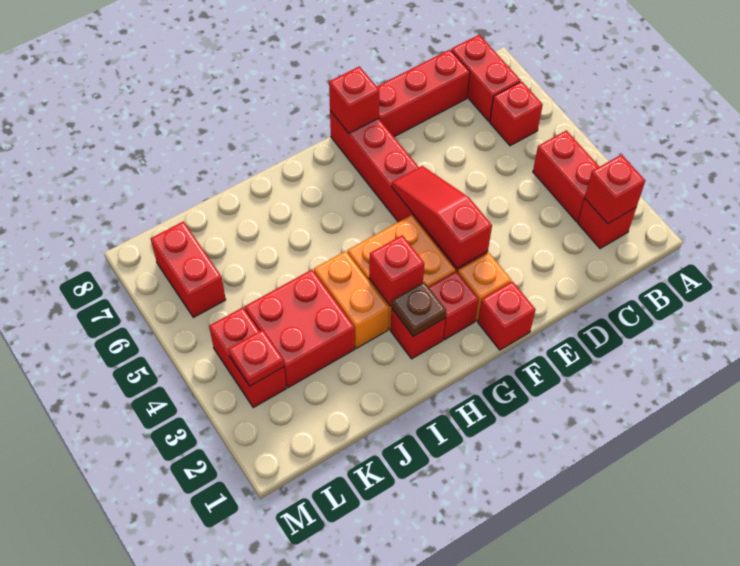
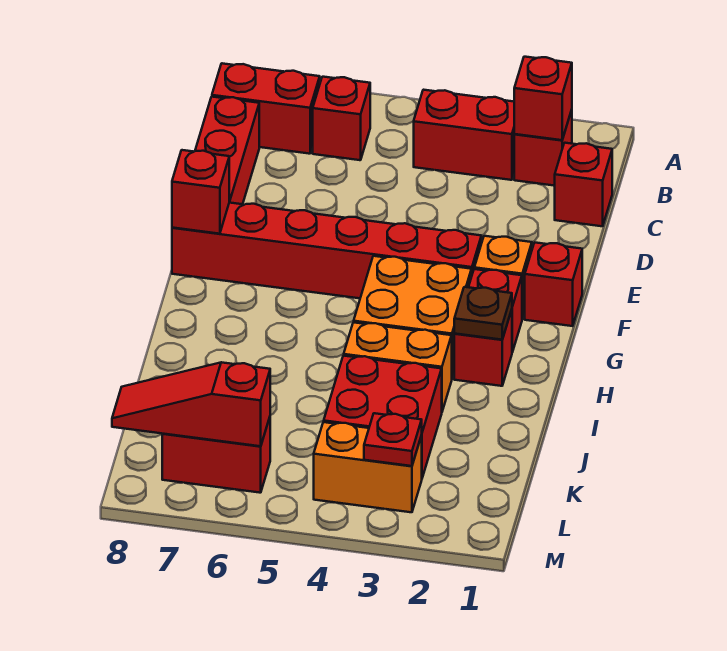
red slope F3:F5 level 2 top 3 -> red slope L6:L8 level 2 top 6
red brick H3 level 2 -> red brick C1 level 1
red brick L3:L4 level 1 -> orange brick L3:L4 level 1

